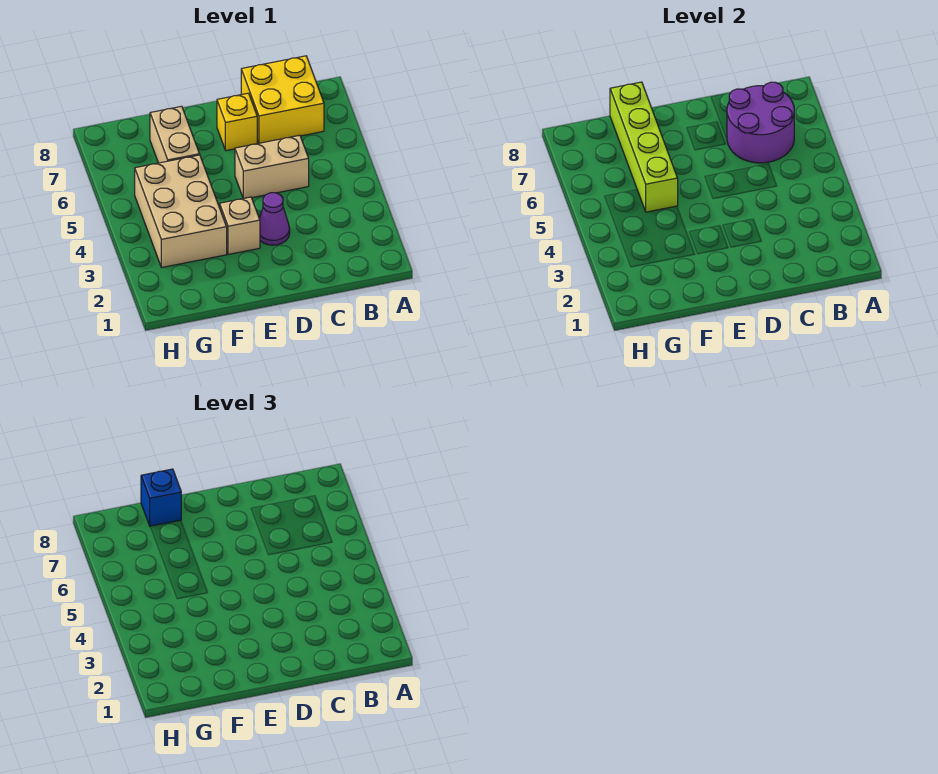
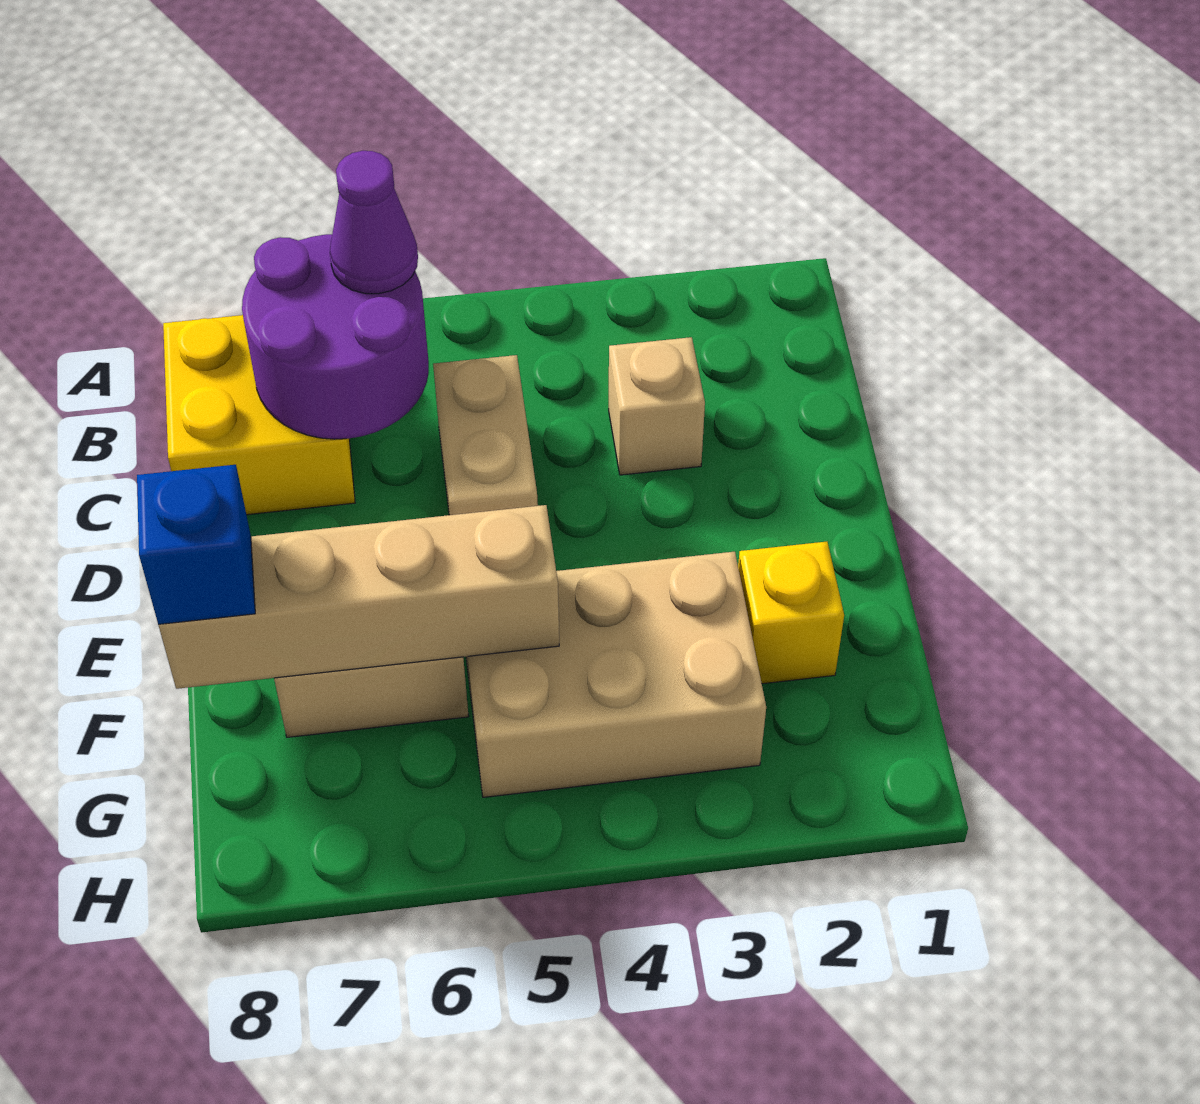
purple cone D3 level 1 -> purple cone B6 level 3
yellow brick D7 level 1 -> yellow brick F2 level 1
tan brick E3 level 1 -> tan brick C3 level 1
lime brick F5:F8 level 2 -> tan brick F5:F8 level 2

